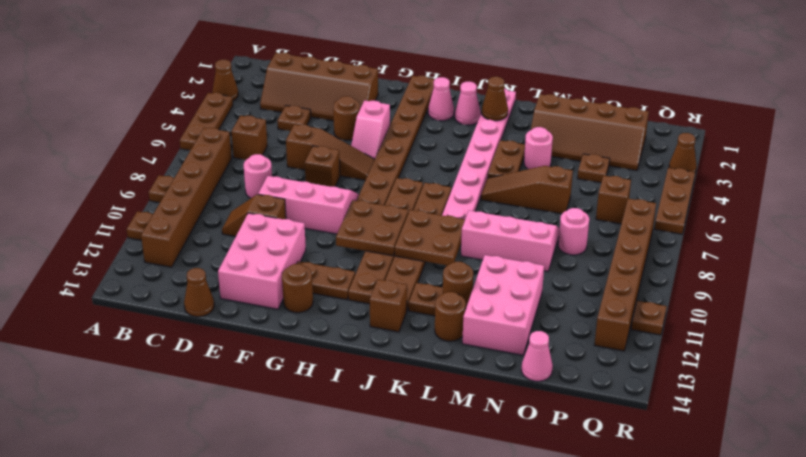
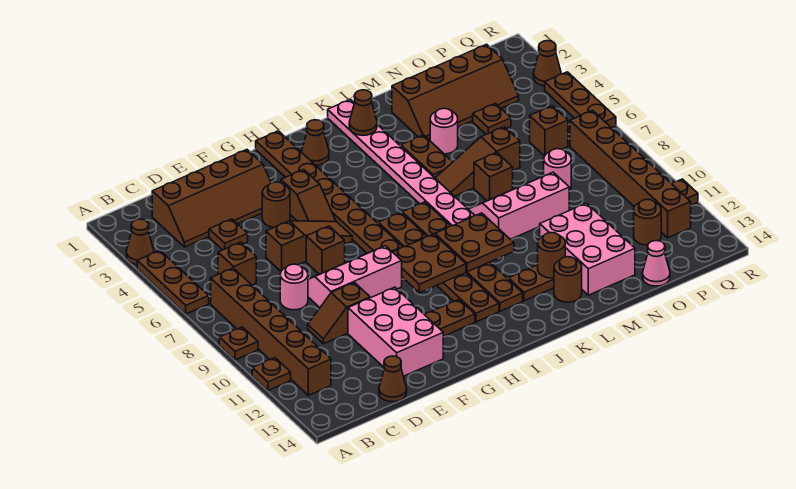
pink slope G4:G5 level 1 top 4 -> brown slope G4:G5 level 1 top 4
brown round brick G13 level 1 -> brown round brick P12 level 1
pink cone I2 level 1 -> brown cone I2 level 1
pink cone J2 level 1 -> none
brown brick J13 level 1 -> brown brick M7 level 1

